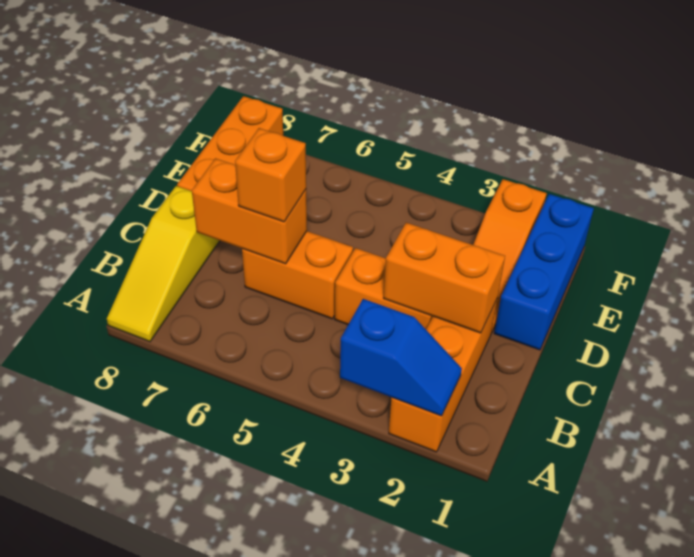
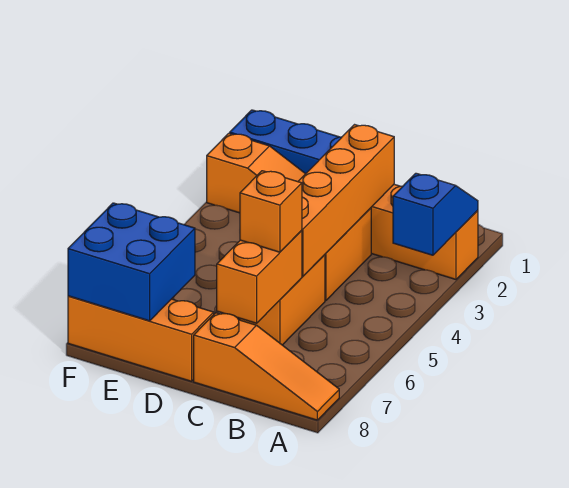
yellow slope A8:C8 level 1 top C -> orange slope A8:C8 level 1 top C
orange brick C2:C3 level 2 -> orange brick C2:C5 level 2
none -> blue brick E7:F8 level 2

